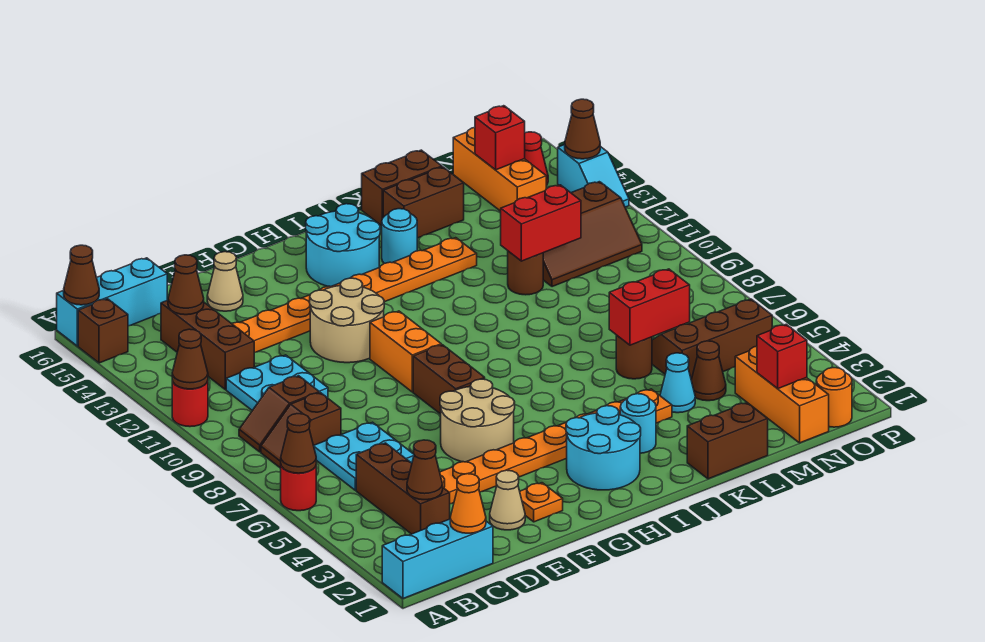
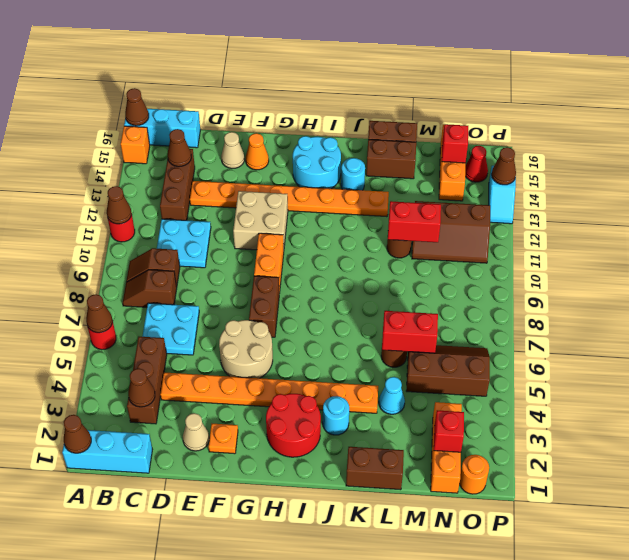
brown brick A15 level 1 -> orange brick A15 level 1
orange cone C1 level 2 -> orange cone F15 level 1
tan round brick F11:G12 level 1 -> tan brick F11:G12 level 1
cyan round brick H2:I3 level 1 -> red round brick H2:I3 level 1
brown cone M4 level 1 -> brown cone A1 level 2

